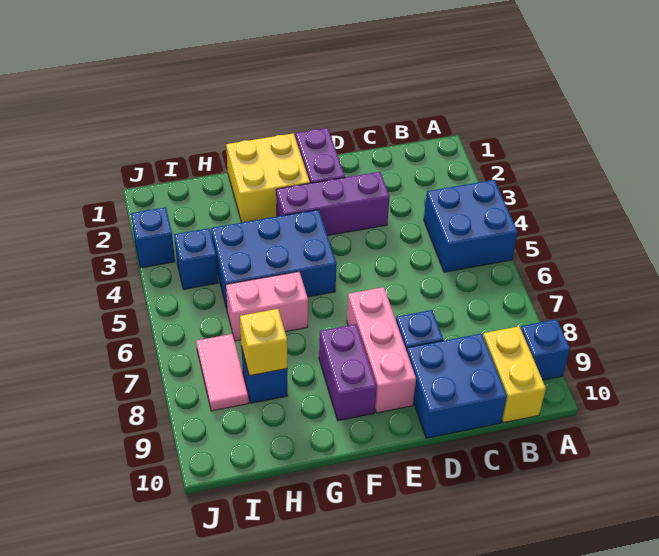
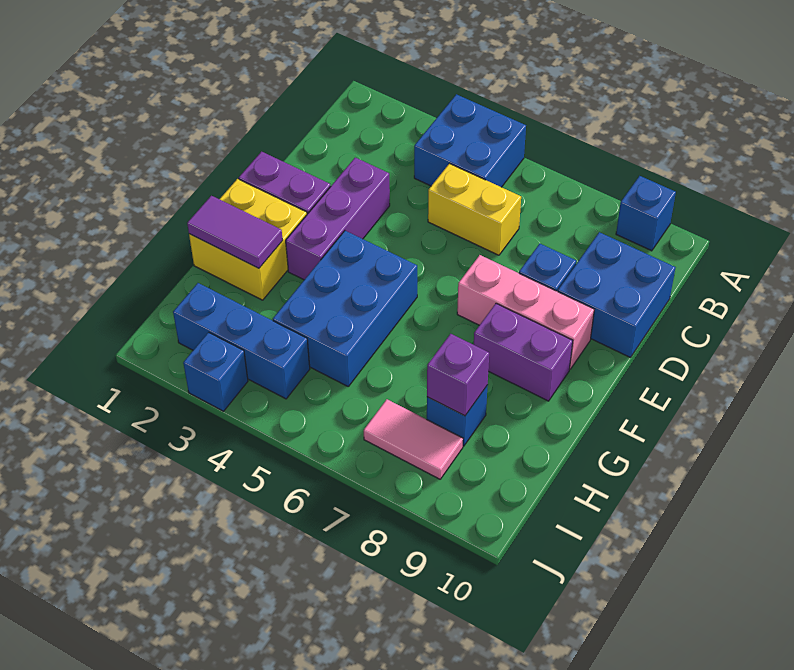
yellow brick B9:B10 level 1 -> yellow brick C5:C6 level 1
none -> purple tile G1:G2 level 2
pink brick G6:H6 level 1 -> none
yellow brick H8 level 2 -> purple brick H8 level 2
blue brick I4 level 1 -> blue brick I2:I4 level 1

